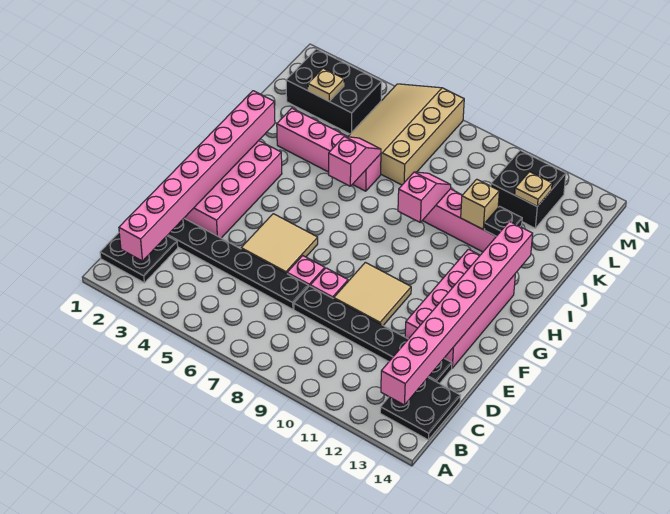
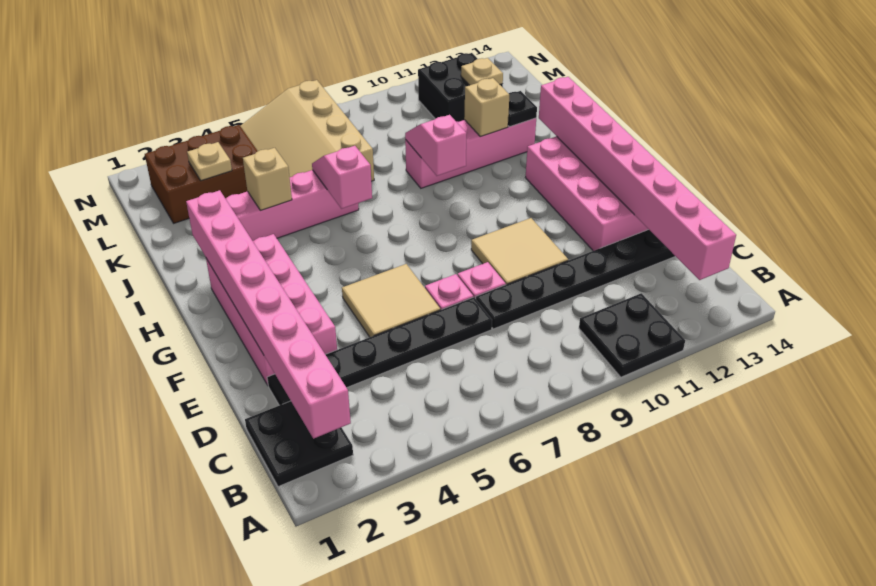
black plate B13:C14 level 1 -> black plate A10:B11 level 1
none -> tan brick J4 level 2
black brick L2:M4 level 1 -> brown brick L2:M4 level 1

